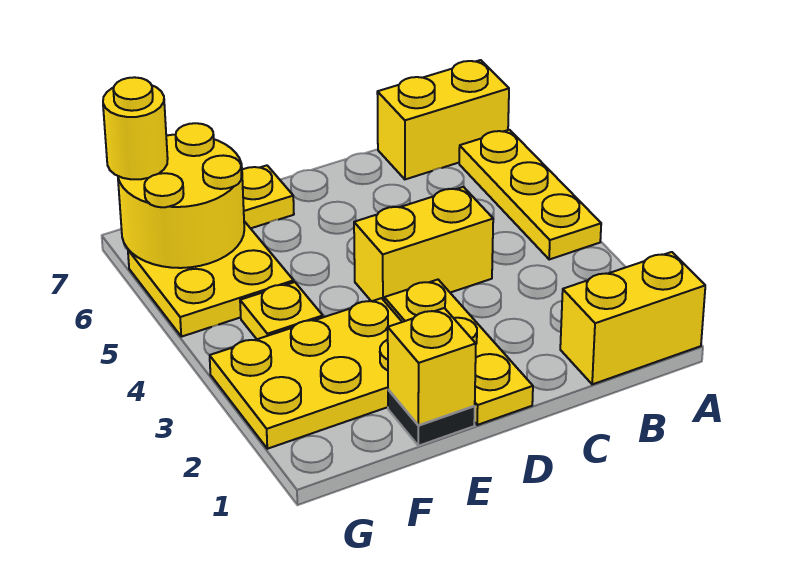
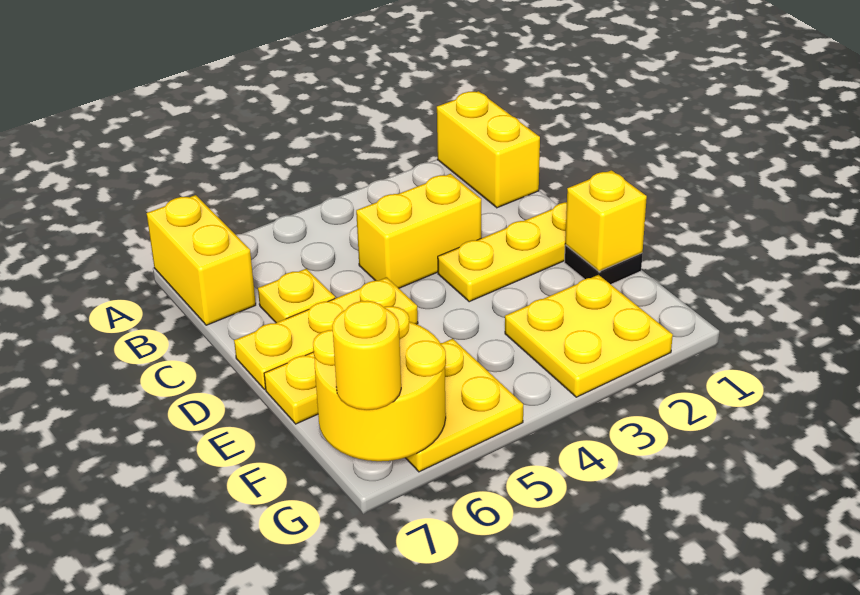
yellow plate A4:A6 level 1 -> yellow plate D5:D7 level 1
yellow brick C4:D4 level 1 -> yellow brick C3:C4 level 1
yellow plate E2:G3 level 1 -> yellow plate F2:G3 level 1
yellow plate F4 level 1 -> yellow plate C6 level 1

